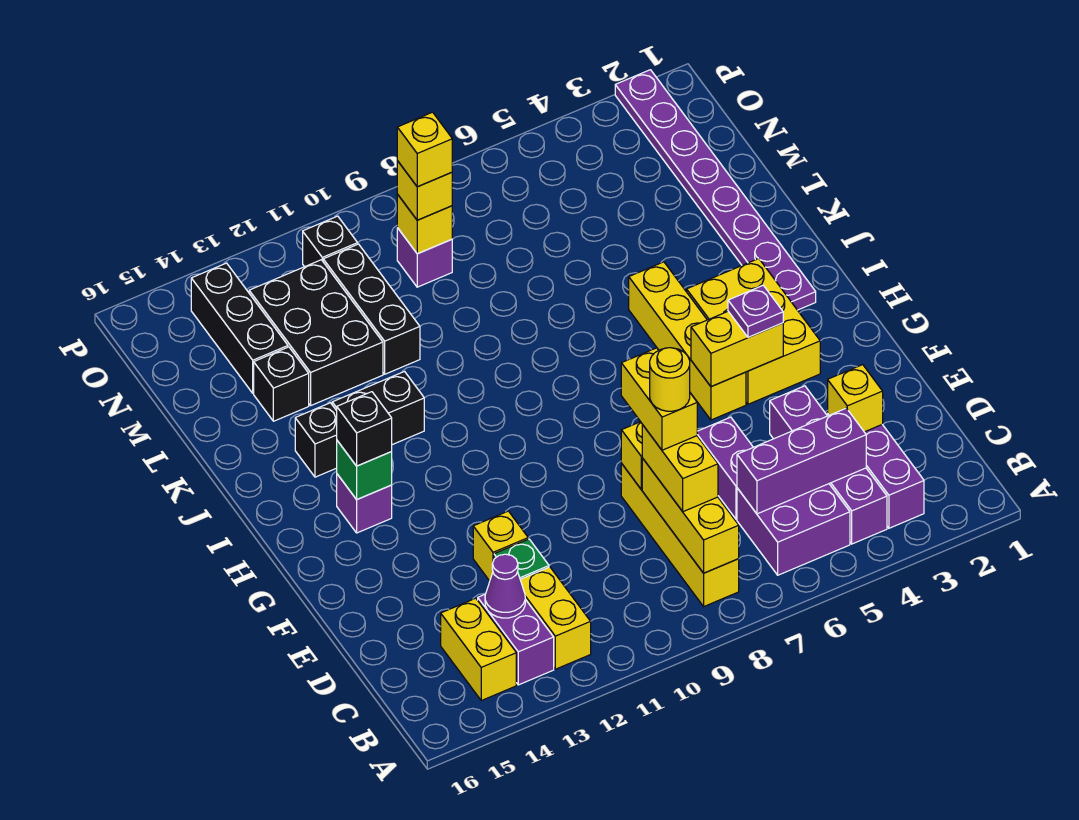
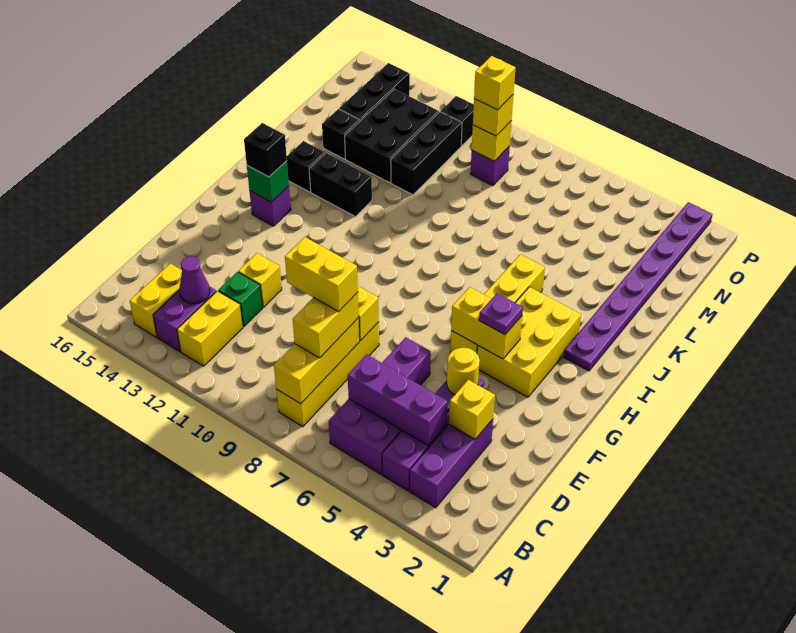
yellow brick D8:E8 level 4 -> yellow brick D8:D9 level 4
yellow round brick D8 level 5 -> yellow round brick E4 level 2

